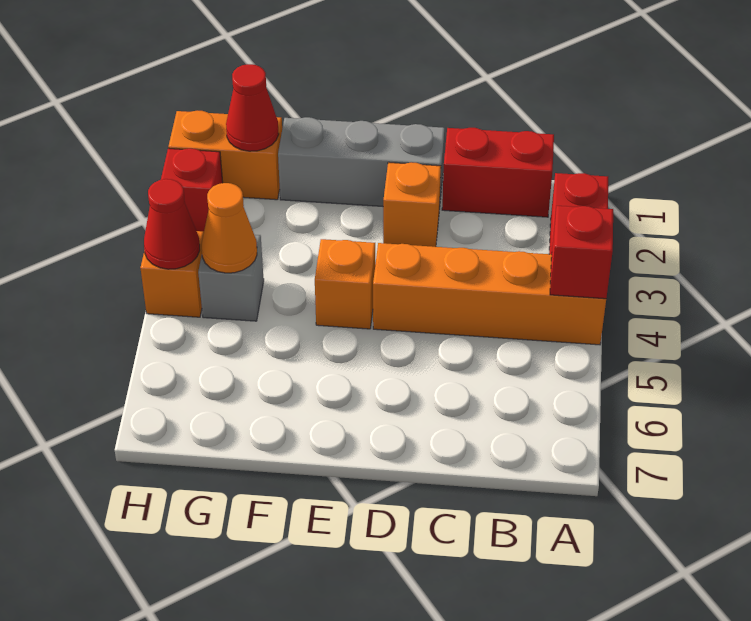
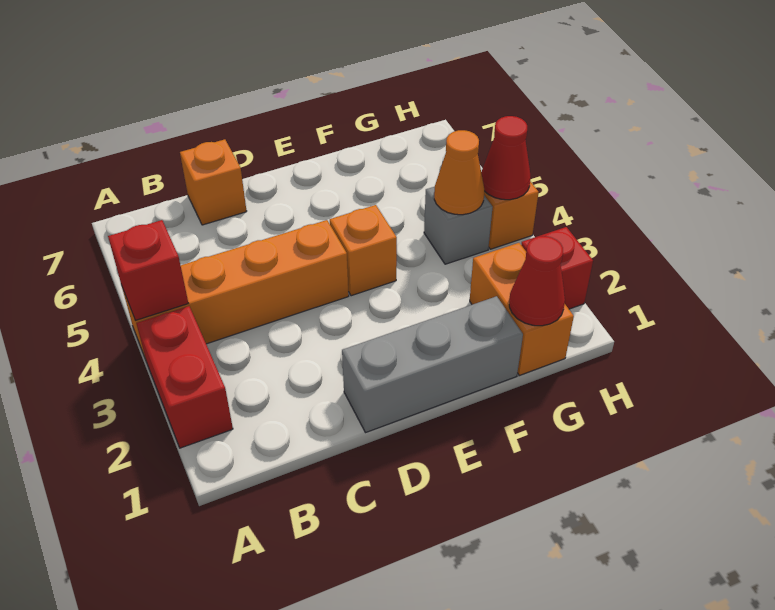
red brick B1:C1 level 1 -> none
orange brick D2 level 1 -> orange brick C7 level 1
orange brick G1:H1 level 1 -> orange brick G1:G2 level 1

